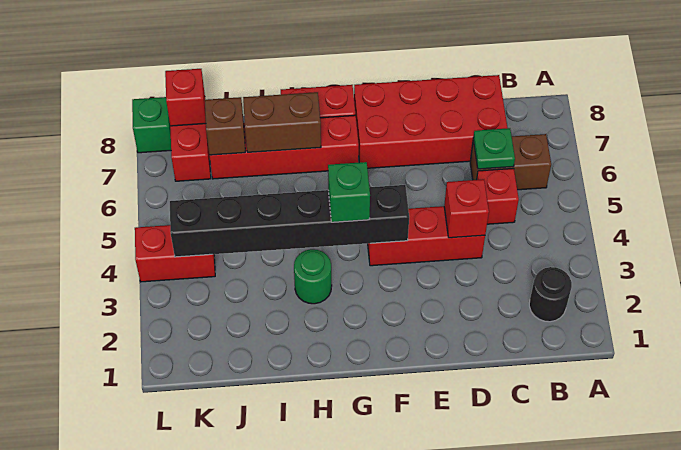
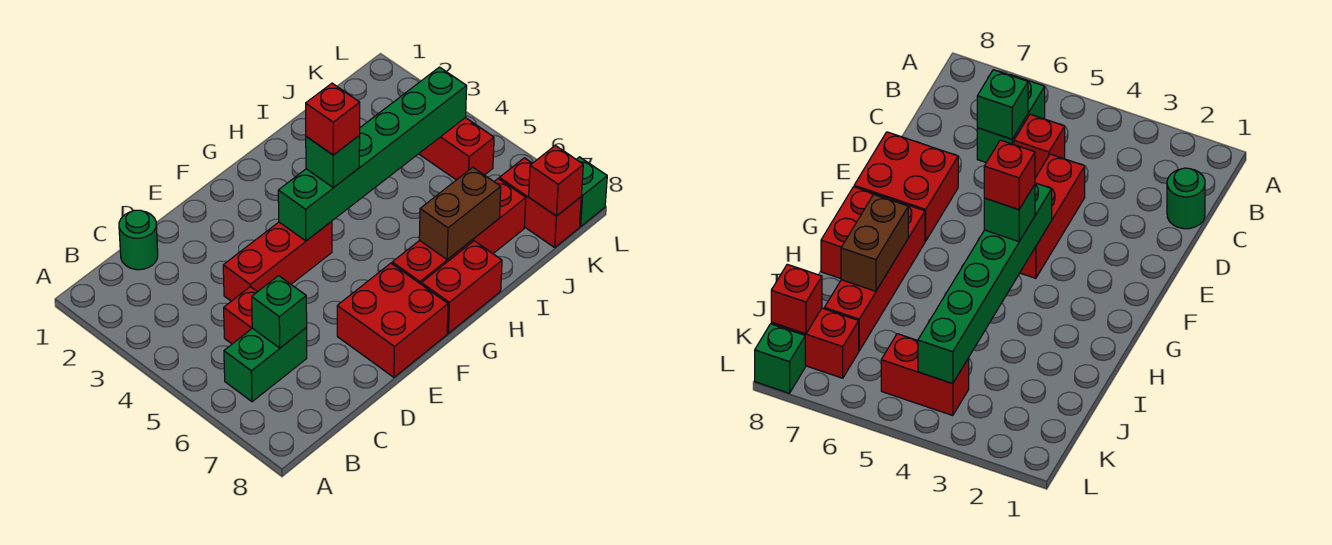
black round brick B2 level 1 -> none
brown brick B6:C6 level 1 -> green brick B6:C6 level 1
green plate C6 level 2 -> green brick C6 level 2
red brick C7:F8 level 1 -> red brick E7:F8 level 1
red brick D4 level 2 -> red brick G4 level 4
black brick F4:K4 level 2 -> green brick F4:K4 level 2
green round brick H3 level 1 -> green round brick C1 level 1
brown brick J7 level 2 -> none
red brick K4:L4 level 1 -> red brick K4:K5 level 1

